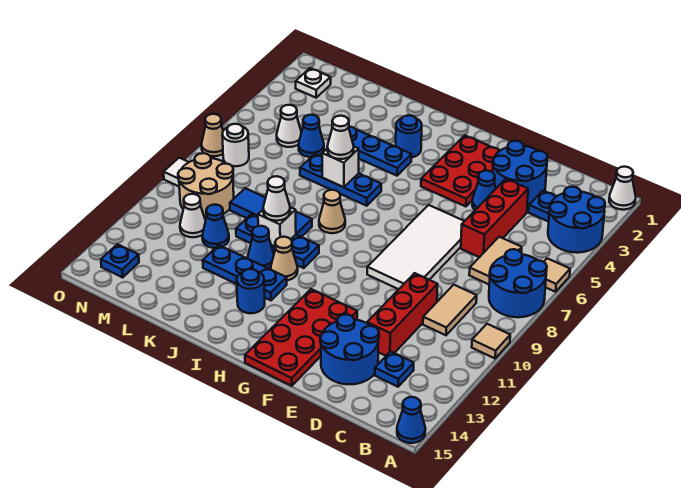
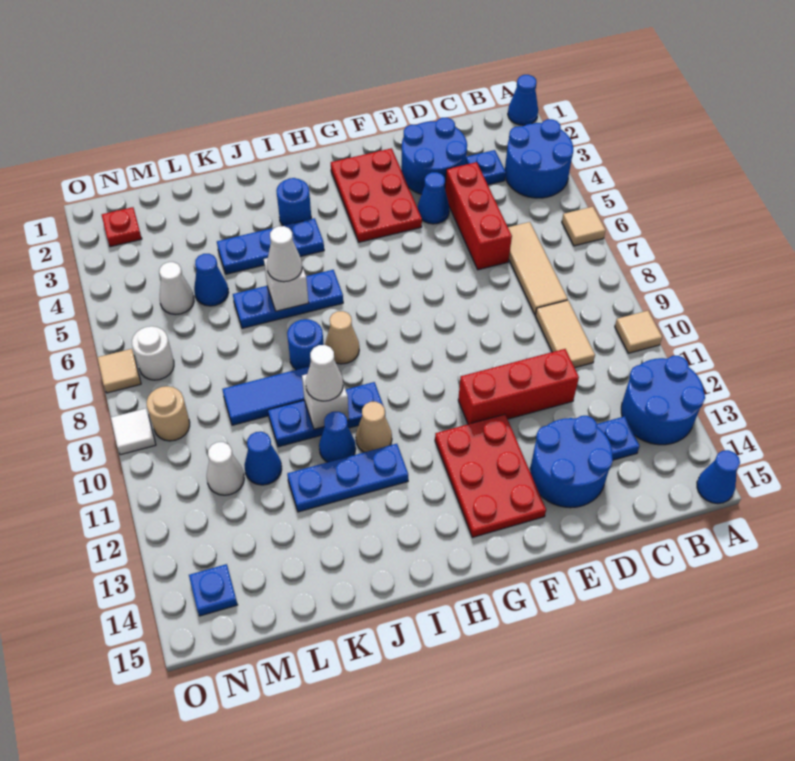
white cone A1 level 1 -> blue cone A1 level 1
blue round brick A7:B8 level 1 -> blue round brick A12:B13 level 1
tan tile C6:C7 level 1 -> tan tile C6:C8 level 1
red brick D10:D12 level 1 -> red brick D11:F11 level 1
white tile E6:F9 level 1 -> none
red plate F12:G15 level 1 -> red plate F12:G14 level 1
blue round brick I13 level 1 -> blue round brick J8 level 1
tan round brick M9:N10 level 1 -> tan round brick N9 level 1
white plate N2 level 1 -> red plate N2 level 1
tan cone O7 level 1 -> tan tile O7 level 1

